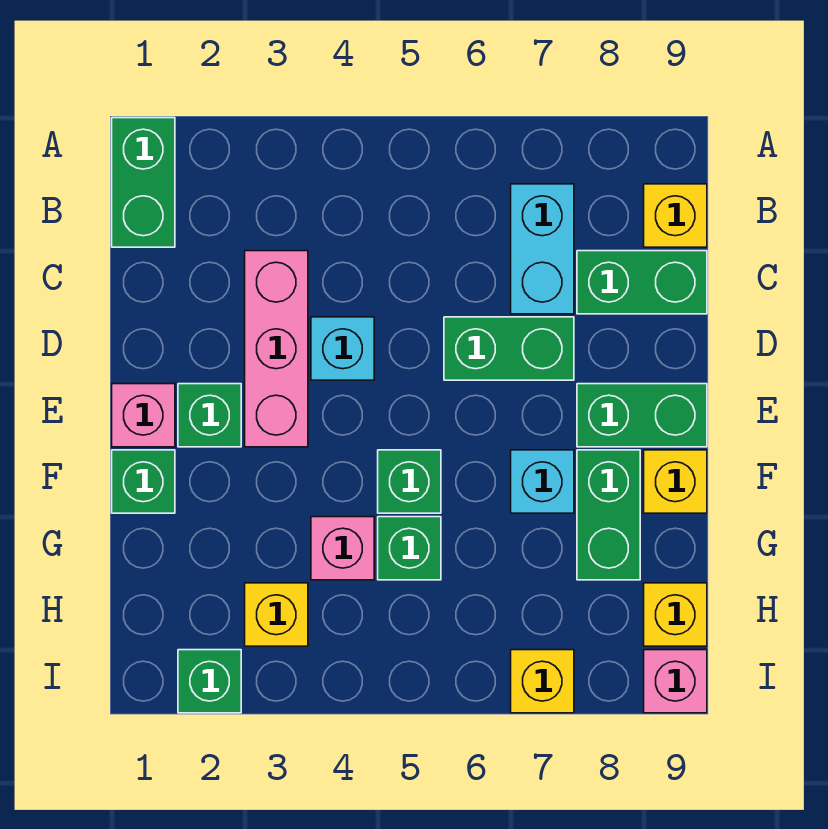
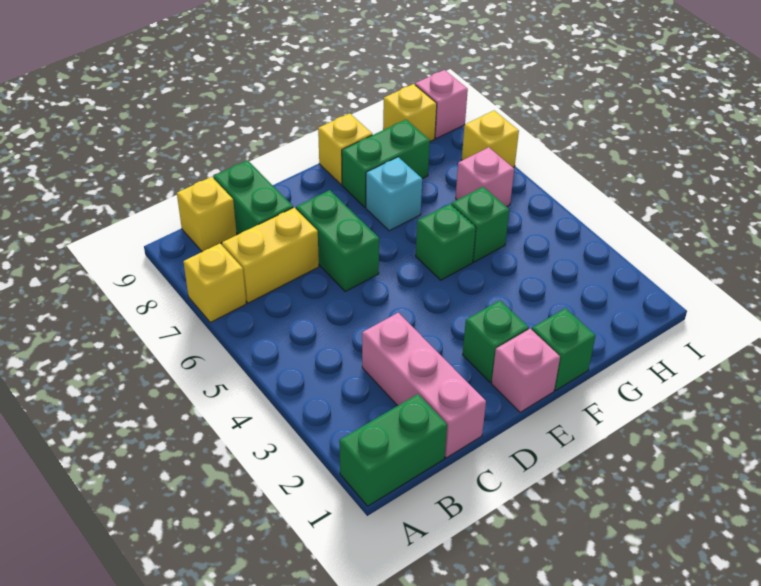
cyan brick B7:C7 level 1 -> yellow brick B7:C7 level 1
pink brick C3:E3 level 1 -> pink brick C1:C3 level 1
cyan brick D4 level 1 -> none
green brick E8:E9 level 1 -> none
pink brick G4 level 1 -> pink brick H6 level 1
yellow brick H3 level 1 -> yellow brick A7 level 1
green brick I2 level 1 -> none

